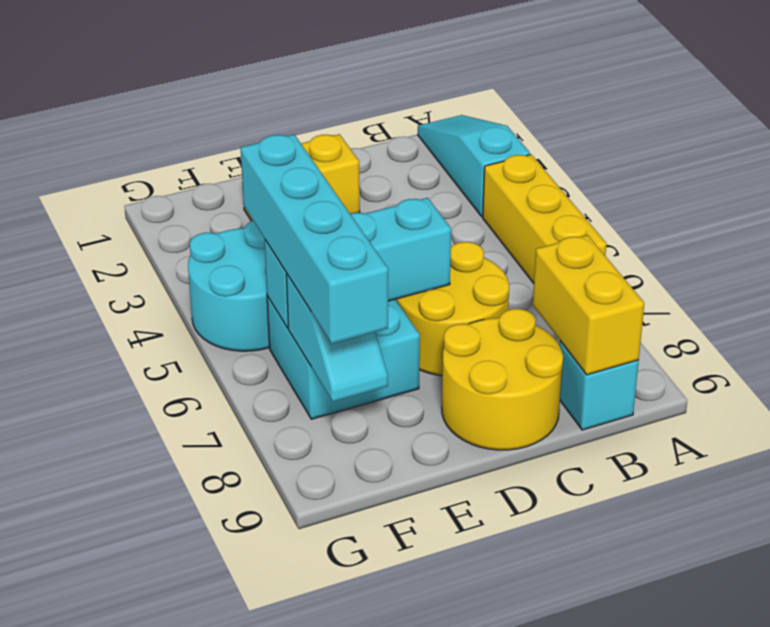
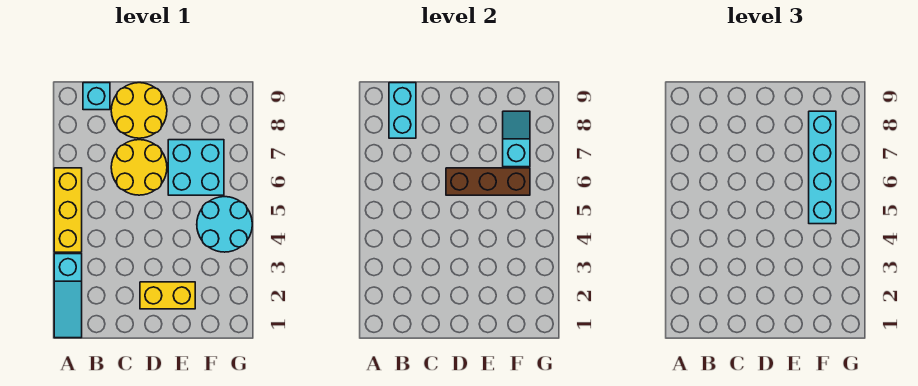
yellow brick B8:B9 level 2 -> cyan brick B8:B9 level 2
cyan brick D6:F6 level 2 -> brown brick D6:F6 level 2

